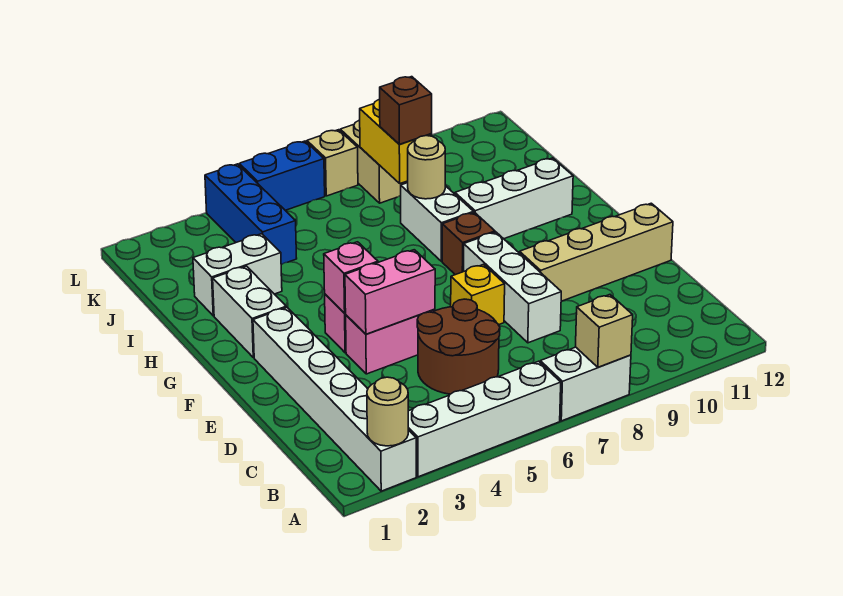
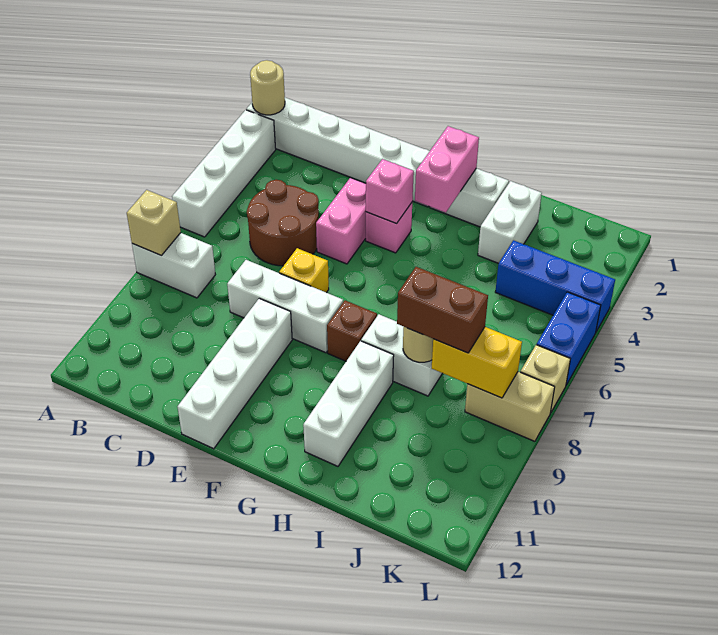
white brick A7:A8 level 1 -> white brick A8:B8 level 1
pink brick E4:E5 level 2 -> pink brick G2:G3 level 2
tan brick E9:E12 level 1 -> white brick E9:E12 level 1
brown brick J8 level 3 -> brown brick I8:J8 level 3

